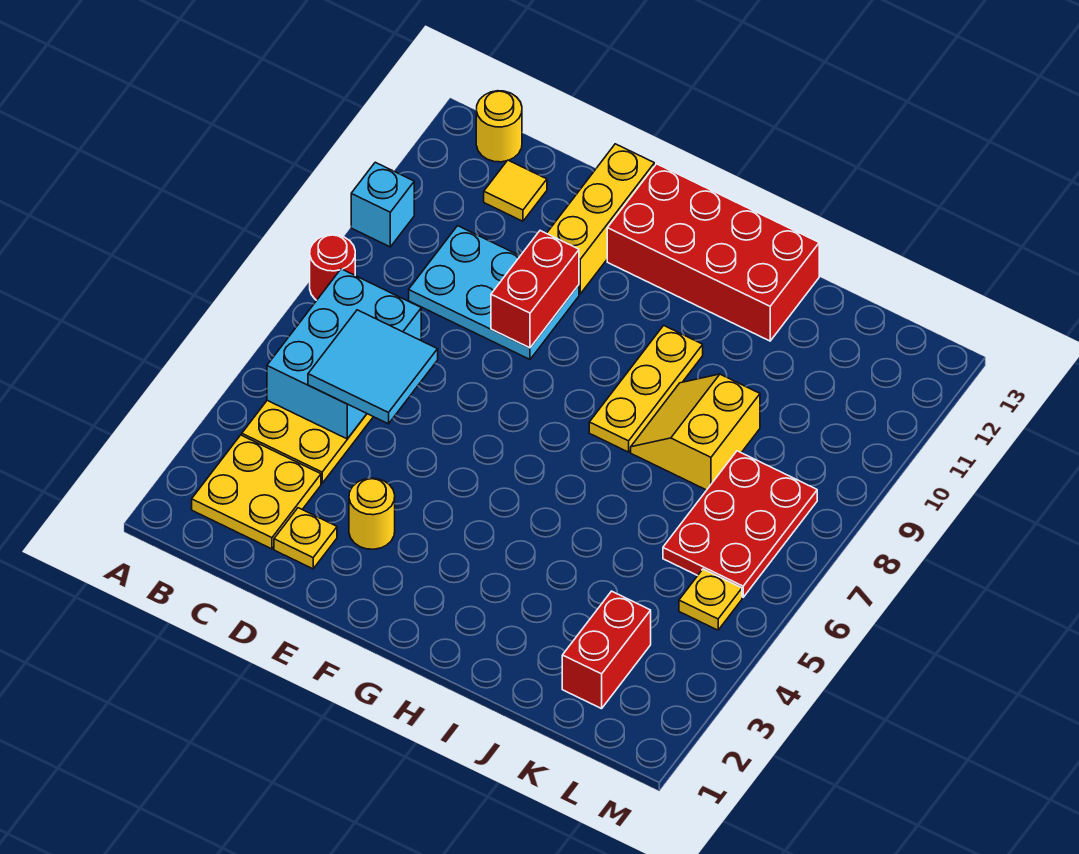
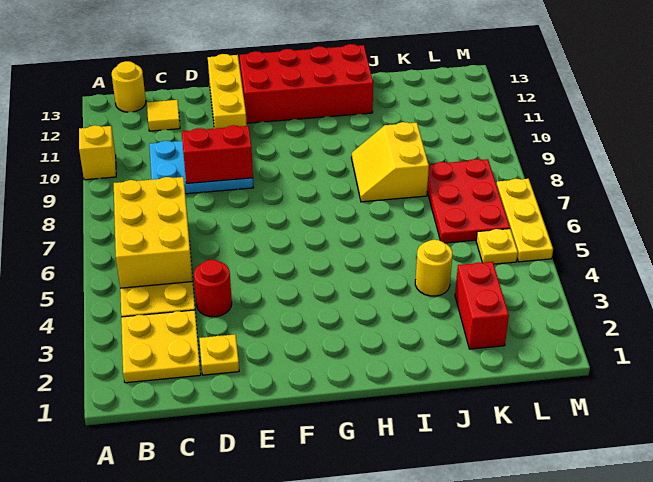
red round brick A8 level 1 -> red round brick D4 level 1
cyan brick A10 level 1 -> yellow brick A10 level 1
cyan brick B5:C7 level 2 -> yellow brick B5:C7 level 2
cyan tile C5:D6 level 3 -> none
yellow round brick E3 level 1 -> yellow round brick J4 level 1
red brick E9:E10 level 2 -> red brick D9:E9 level 2
yellow plate H8:H10 level 1 -> yellow plate M5:M7 level 1

